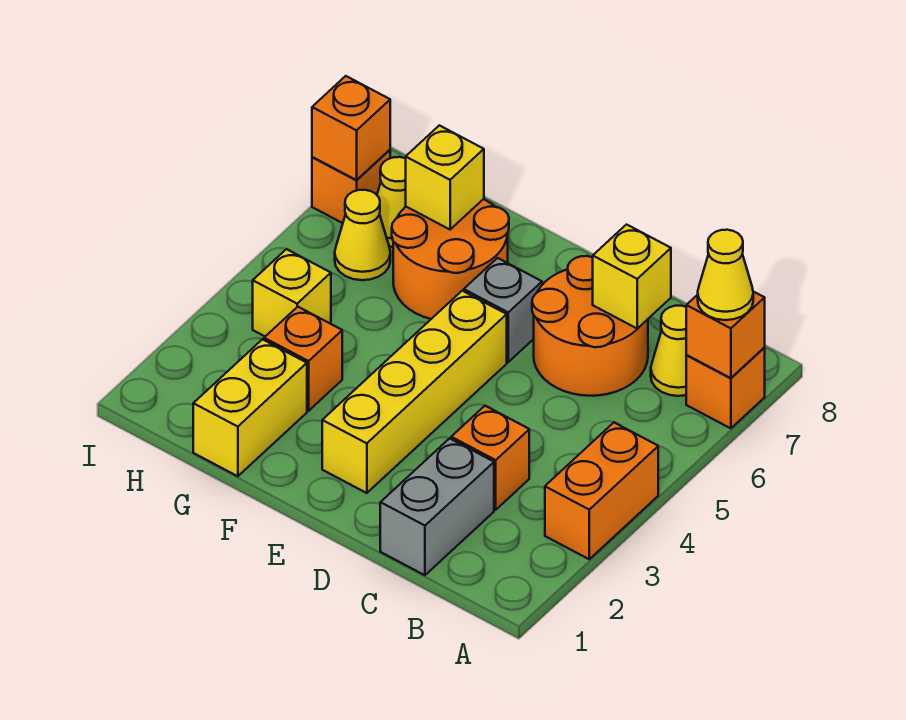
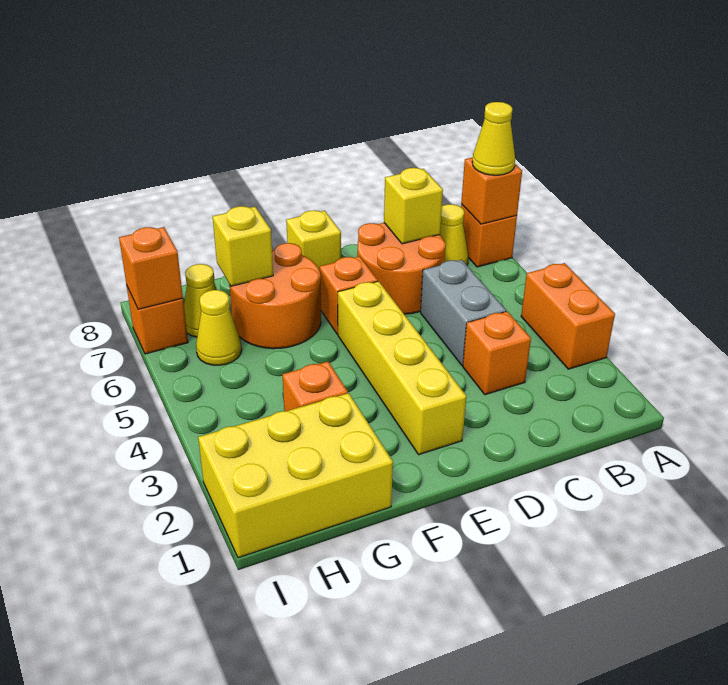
grey brick C1:C2 level 1 -> grey brick C4:C5 level 1
grey brick E6 level 1 -> orange brick E6 level 1
yellow brick G1:G2 level 1 -> yellow brick G1:I2 level 1
yellow brick H4 level 1 -> yellow brick E8 level 1

